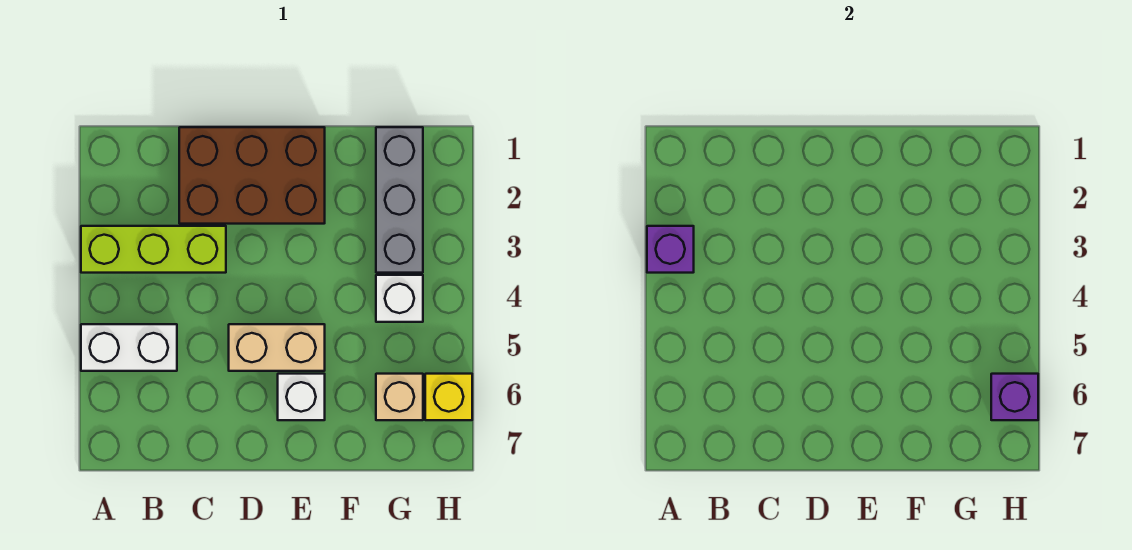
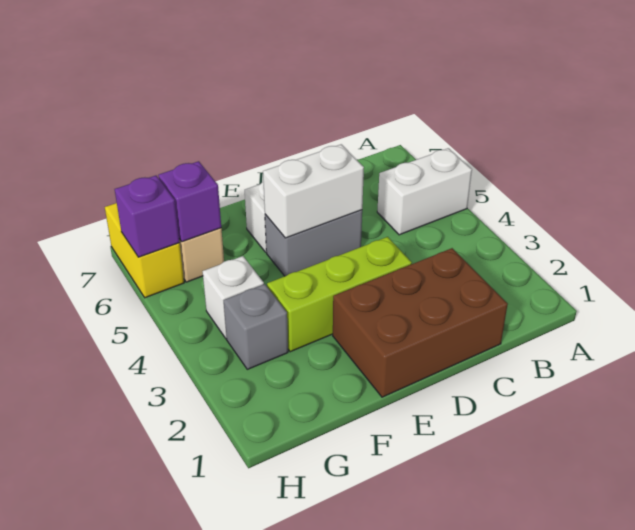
lime brick A3:C3 level 1 -> lime brick D3:F3 level 1
purple brick A3 level 2 -> purple brick G6 level 2
tan brick D5:E5 level 1 -> grey brick D5:E5 level 1
none -> white brick D5:E5 level 2
grey brick G1:G3 level 1 -> grey brick G3 level 1
yellow brick H6 level 1 -> yellow brick H6:H7 level 1

